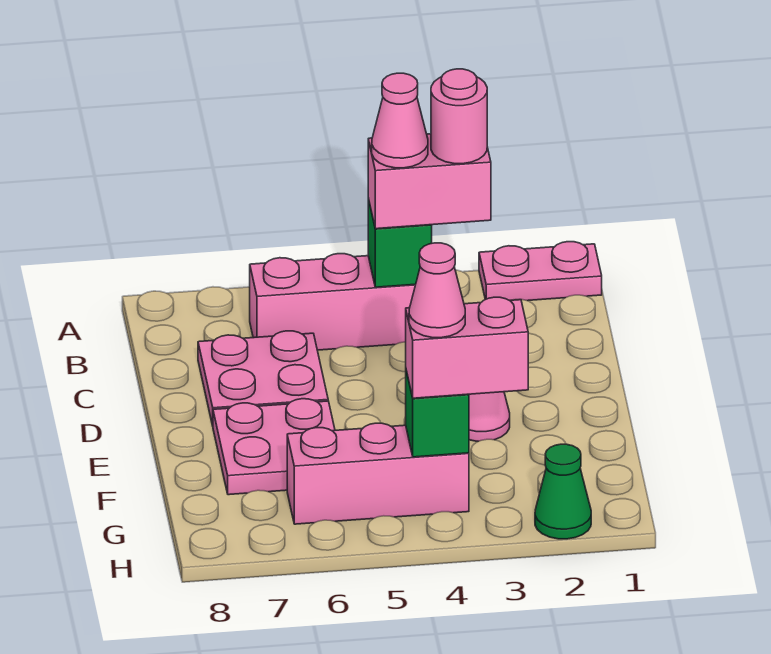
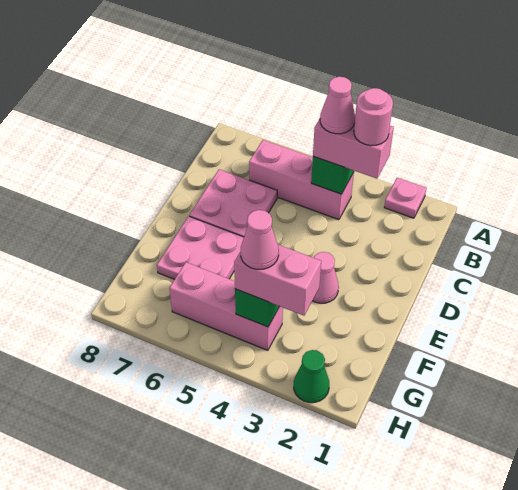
pink plate A1:A2 level 1 -> pink plate A2 level 1

